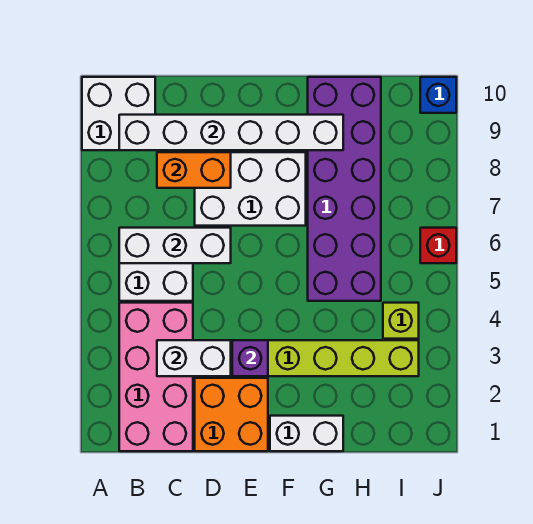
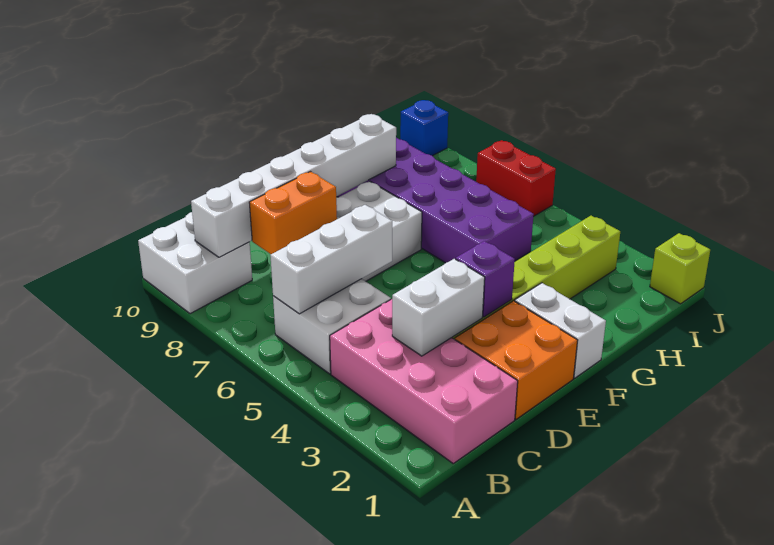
white brick F1:G1 level 1 -> white brick F1:F2 level 1
lime brick I4 level 1 -> lime brick J1 level 1
red brick J6 level 1 -> red brick J6:J7 level 1

